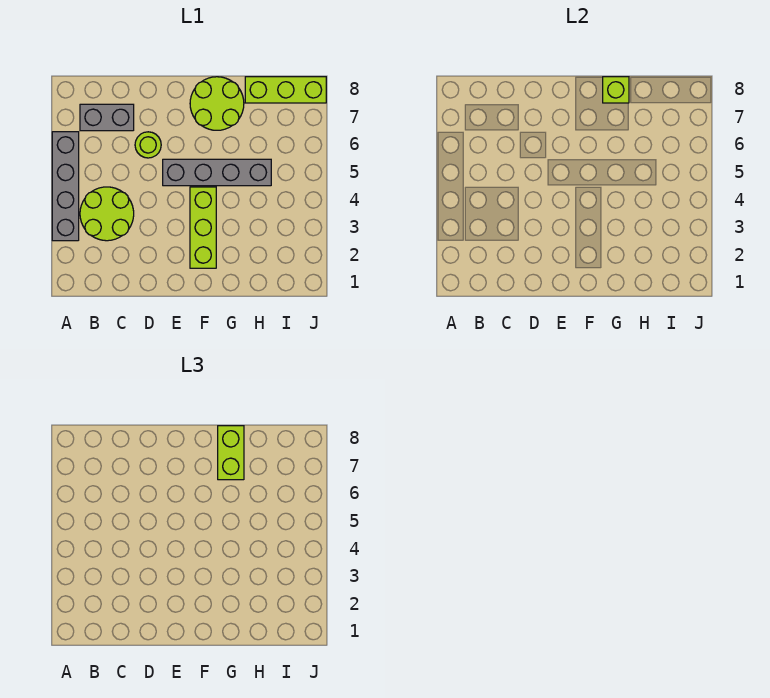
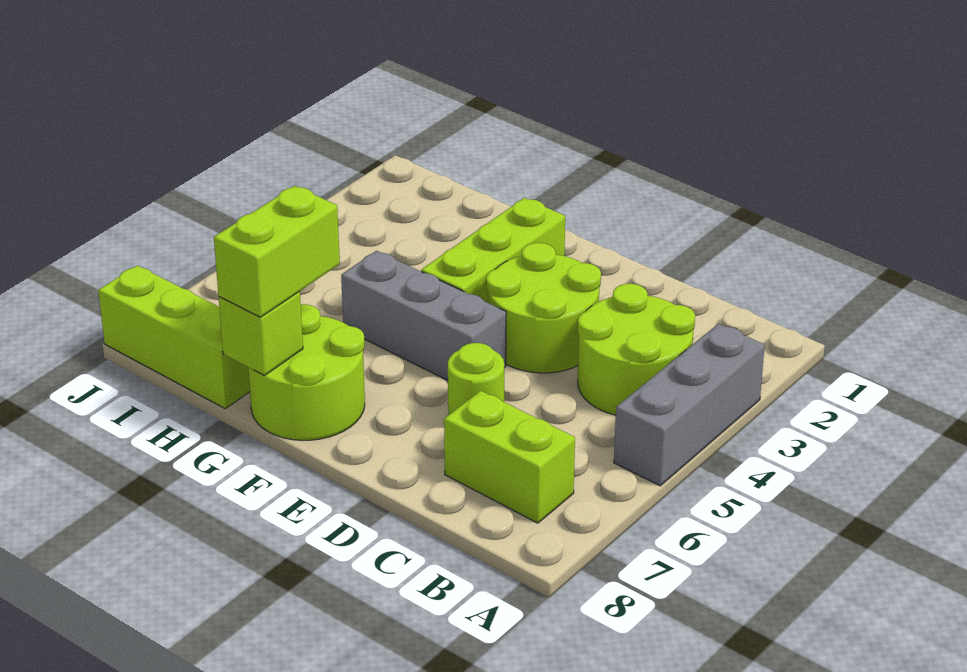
grey brick A3:A6 level 1 -> grey brick A3:A5 level 1
grey brick B7:C7 level 1 -> lime brick B7:C7 level 1
none -> lime round brick D3:E4 level 1
grey brick E5:H5 level 1 -> grey brick E5:G5 level 1

